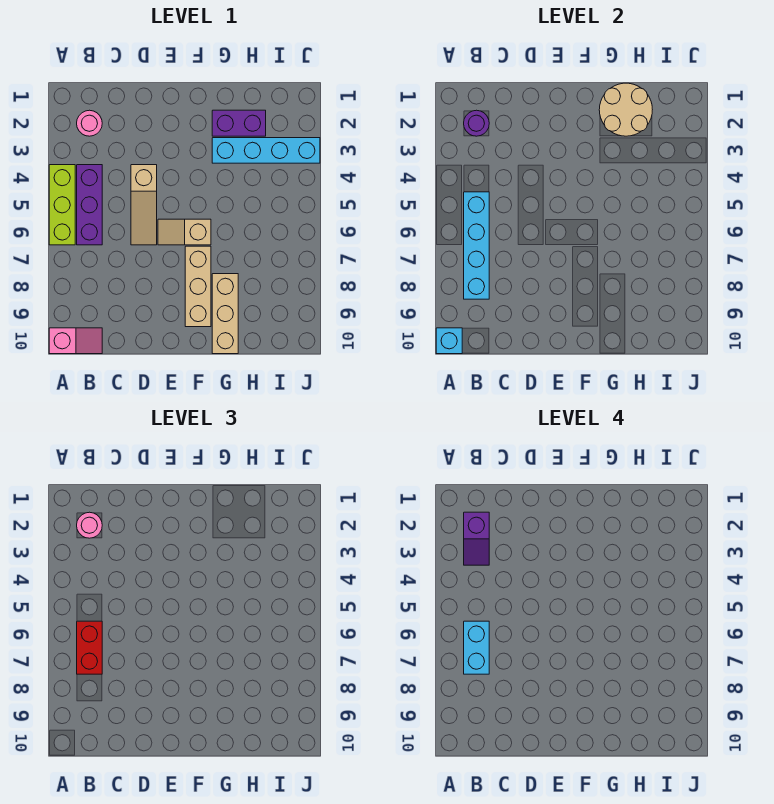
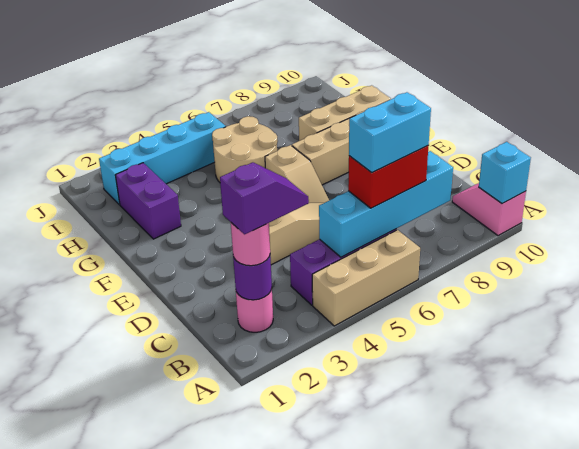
lime brick A4:A6 level 1 -> tan brick A4:A6 level 1
tan round brick G1:H2 level 2 -> tan round brick G5:H6 level 1
cyan brick G3:J3 level 1 -> cyan brick I2:I5 level 1

